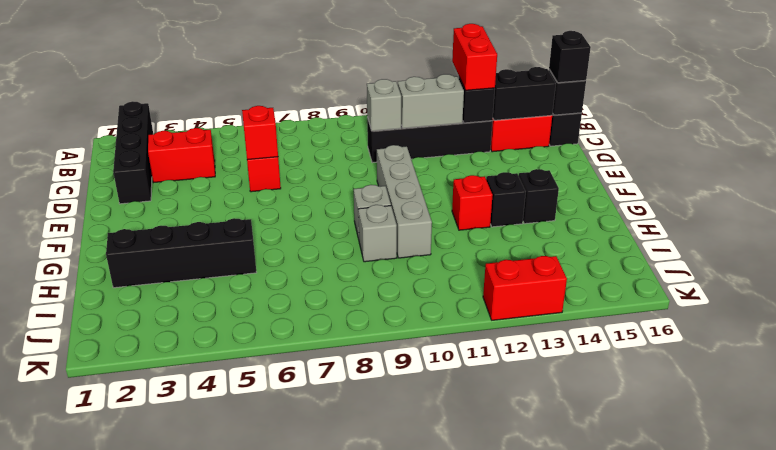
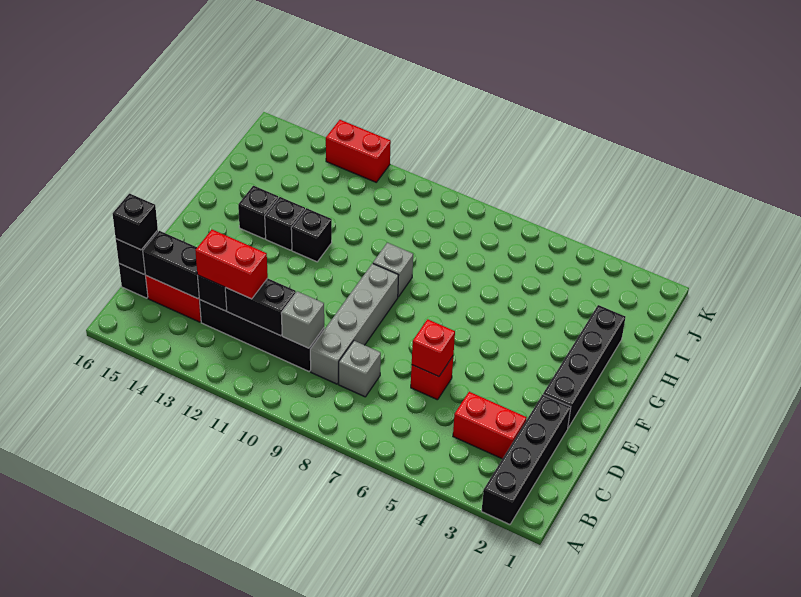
red brick B13:C13 level 3 -> red brick C12:C13 level 3
grey brick C11:C12 level 2 -> black brick C11:C12 level 2
grey brick E10:H10 level 1 -> grey brick C9:F9 level 1
red brick G12 level 1 -> black brick G12 level 1
black brick H2:H5 level 1 -> black brick E2:H2 level 1
grey brick H9 level 1 -> grey brick C8 level 1

